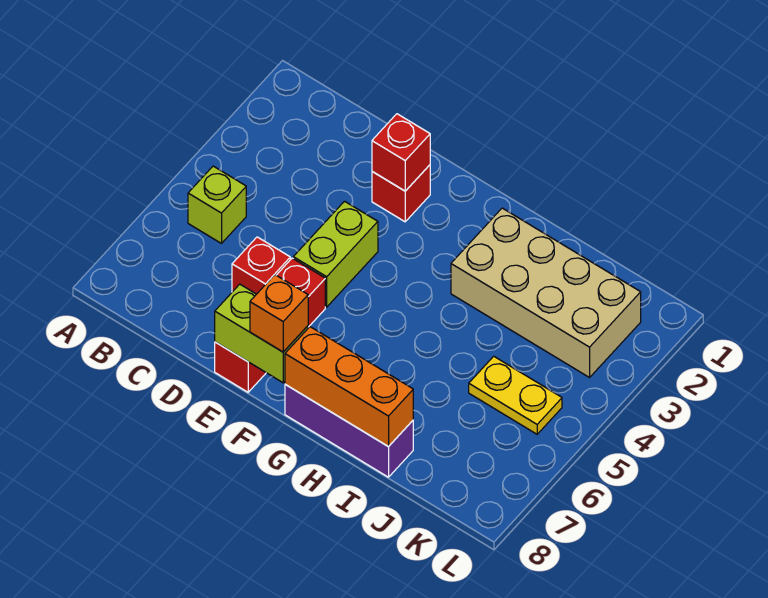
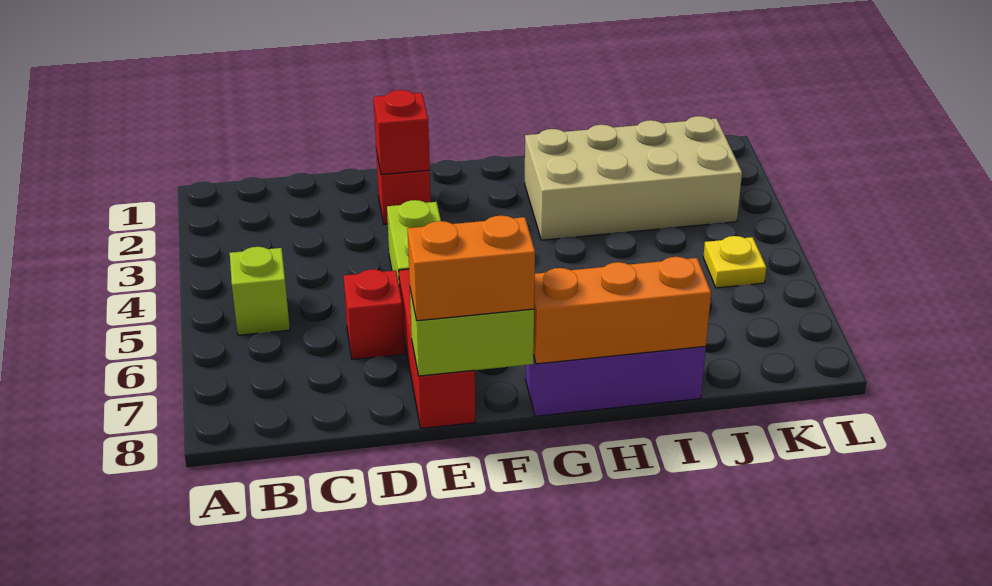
orange brick F8 level 3 -> orange brick E8:F8 level 3
yellow plate J5:K5 level 1 -> yellow plate K5 level 1

